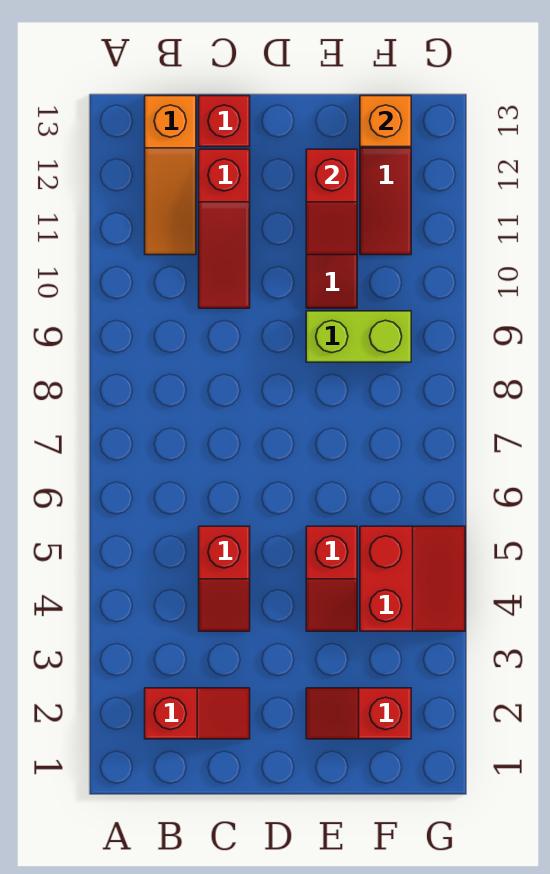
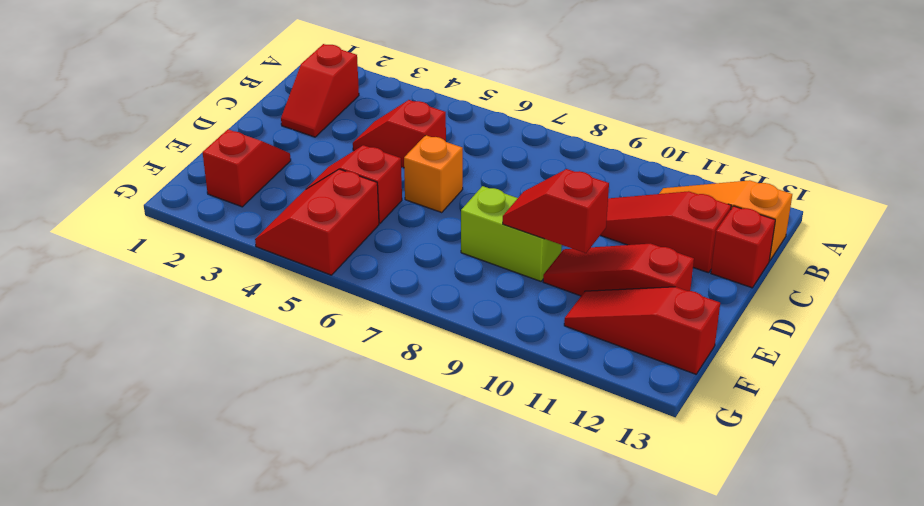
lime brick E9:F9 level 1 -> lime brick E8:E9 level 1
red slope E11:E12 level 2 top 12 -> red slope E9:E10 level 2 top 10
red slope F4:G5 level 1 top F -> red slope F4:G5 level 1 top 5
orange brick F13 level 2 -> orange brick D6 level 1

